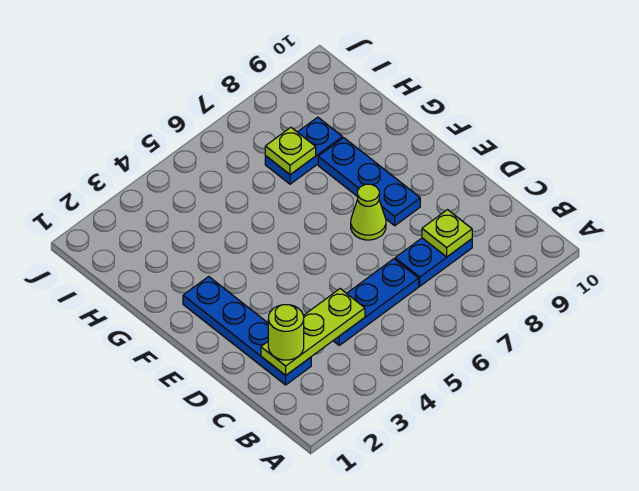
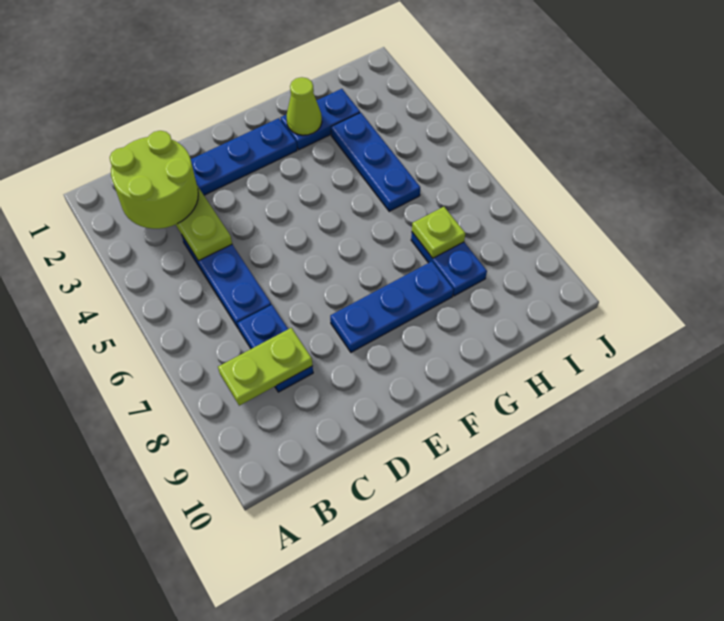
lime round brick C2 level 3 -> lime round brick B2:C3 level 3
lime plate C8 level 2 -> lime plate B8:C8 level 2
lime cone E7 level 1 -> lime cone G2 level 2
none -> blue plate G2:H2 level 1
none -> blue plate H3:H5 level 1

